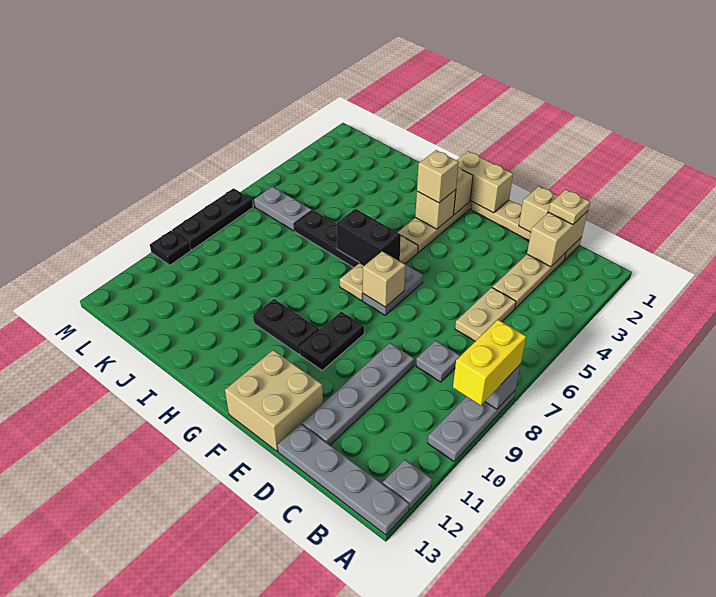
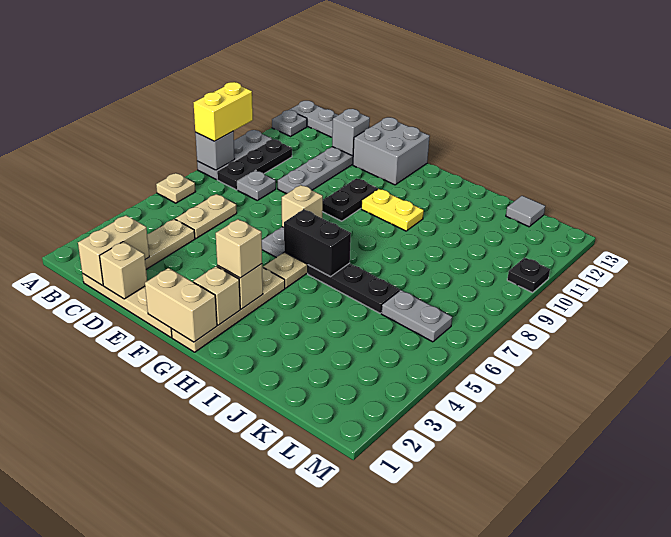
tan plate C1 level 3 -> tan plate A6 level 1
none -> grey brick D12 level 2
tan brick E12:F13 level 1 -> grey brick E12:F13 level 1
black plate G10:H10 level 1 -> yellow plate G10:H10 level 1
none -> grey tile K13 level 1
black plate M7:M9 level 1 -> black plate B8:B10 level 1

